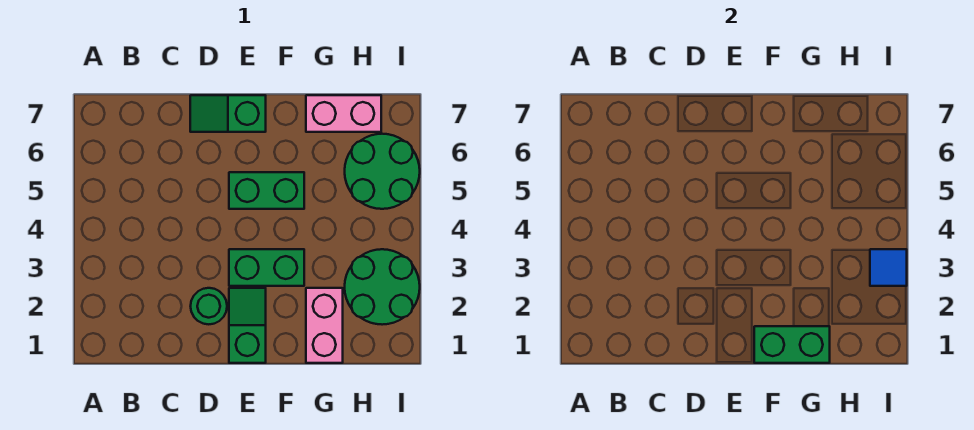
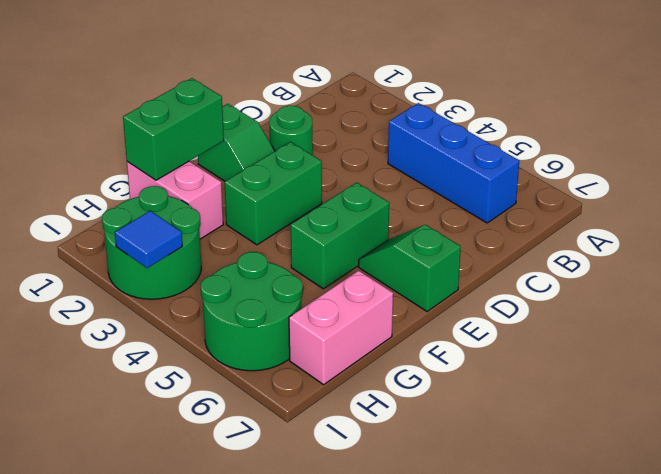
none -> blue brick B4:B6 level 1
green slope D7:E7 level 1 top E -> green slope E6:E7 level 1 top 7

